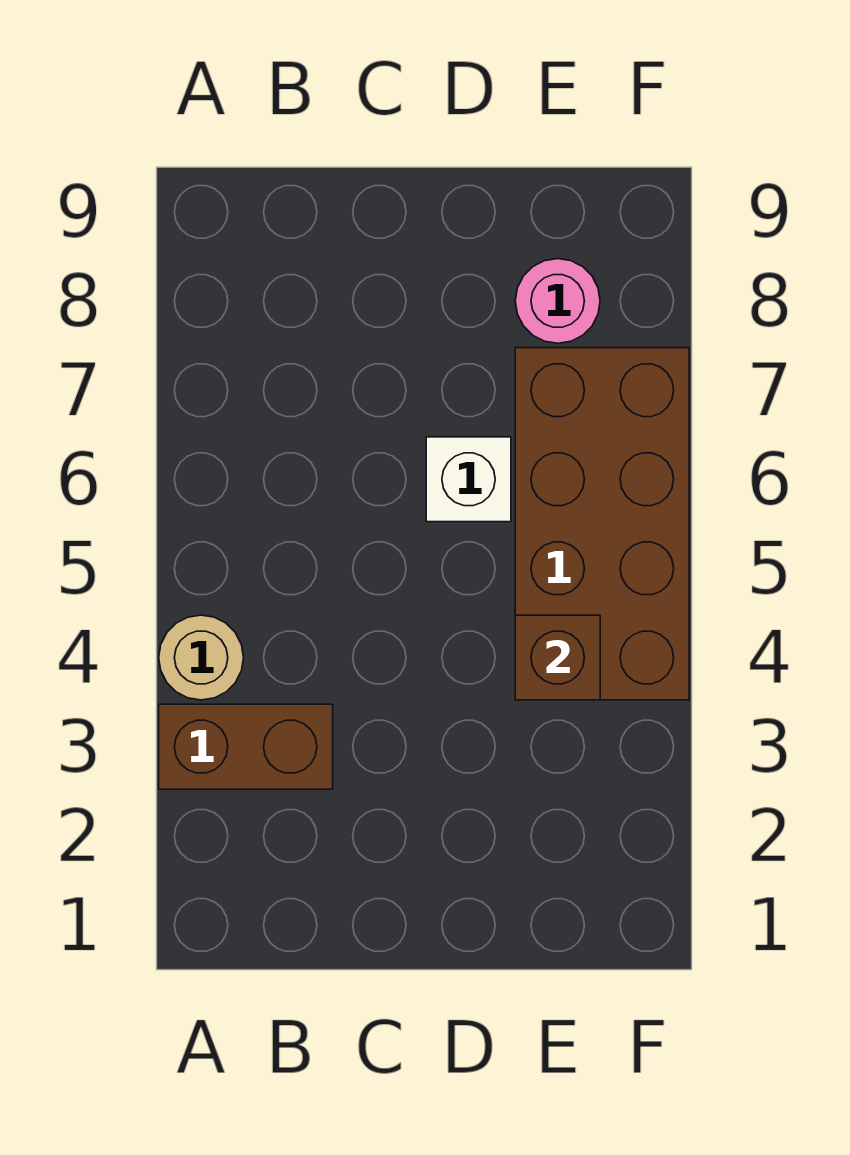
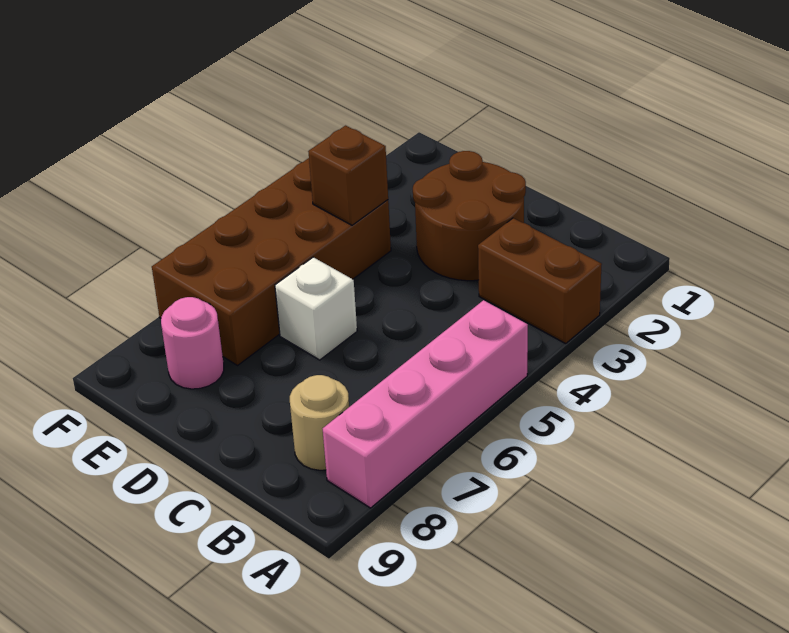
tan round brick A4 level 1 -> tan round brick B8 level 1
none -> pink brick A5:A8 level 1
none -> brown round brick C2:D3 level 1

